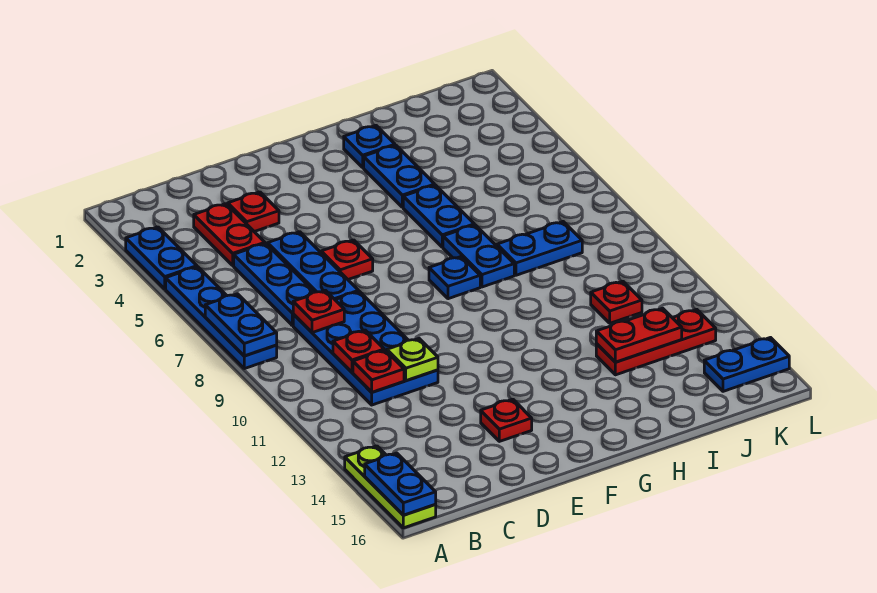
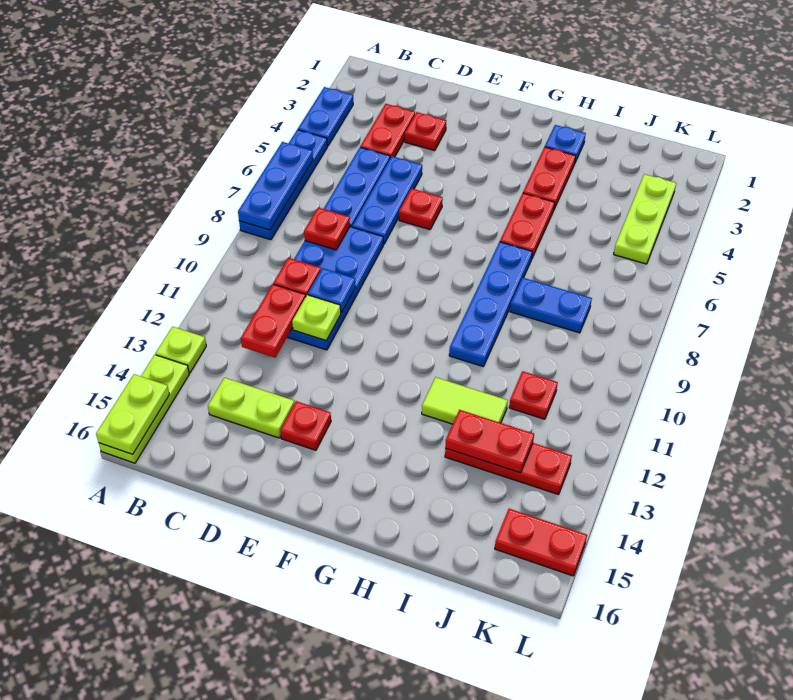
blue plate A7:A8 level 2 -> blue plate A6:A8 level 2
none -> lime plate A13 level 1
blue plate A15:A16 level 2 -> lime plate A15:A16 level 2
red plate C11 level 2 -> red plate C11:C12 level 2
none -> lime plate C14:D14 level 1
blue plate G8 level 1 -> blue plate D10 level 2
blue plate H3:H4 level 1 -> red plate H3:H4 level 1
blue plate H5:H6 level 1 -> red plate H5:H6 level 1
blue plate H7:H8 level 1 -> blue plate H7:H10 level 1
none -> lime tile H12:I12 level 1
none -> lime plate K3:K5 level 1
blue plate K15:L15 level 1 -> red plate K15:L15 level 1

